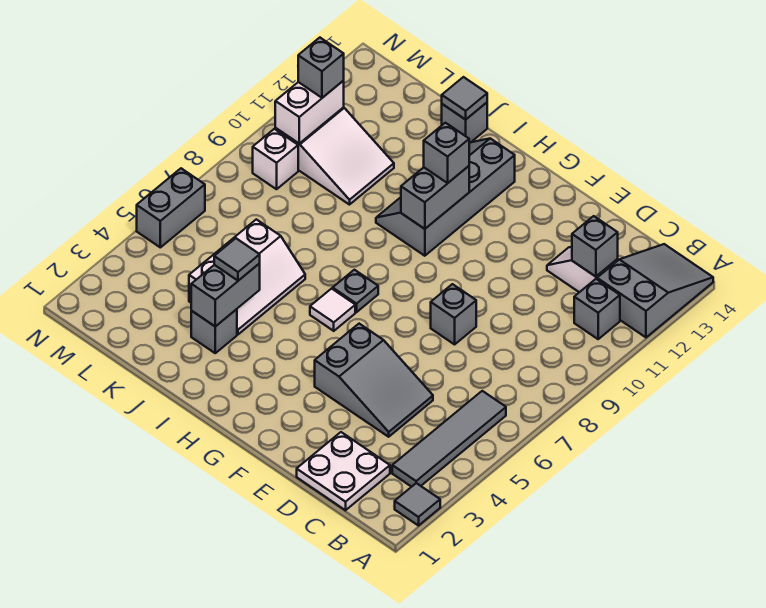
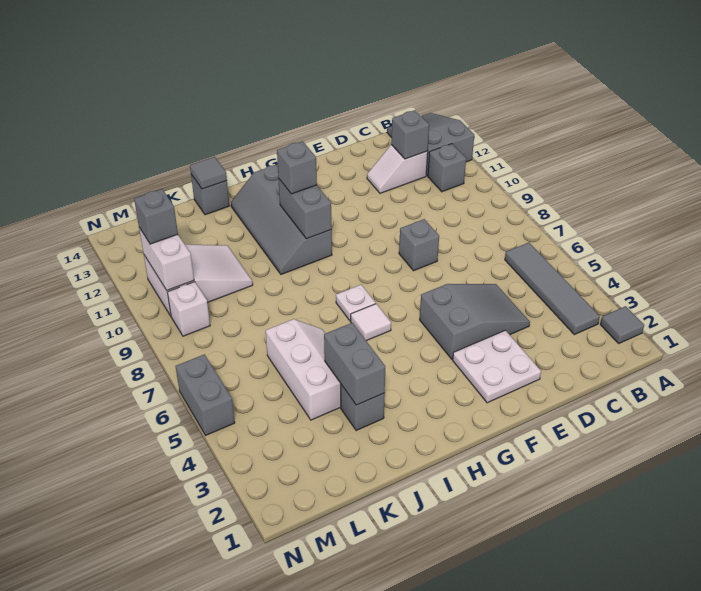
white plate C1:D2 level 1 -> white plate E2:F3 level 1
grey plate H7 level 1 -> white plate H7 level 1
grey tile J4 level 3 -> none

